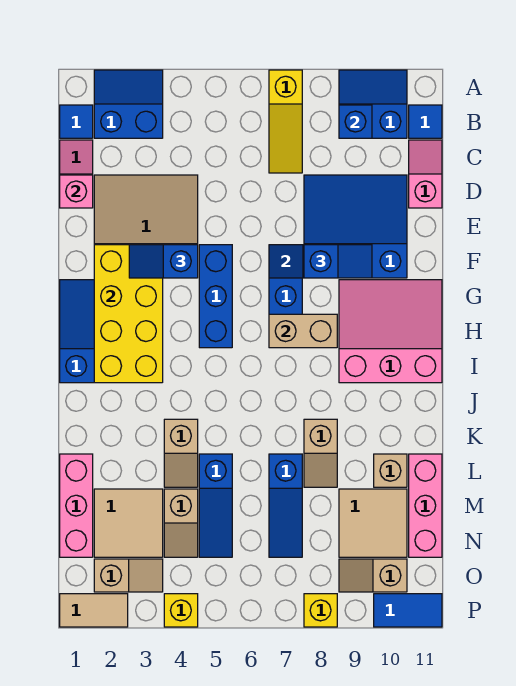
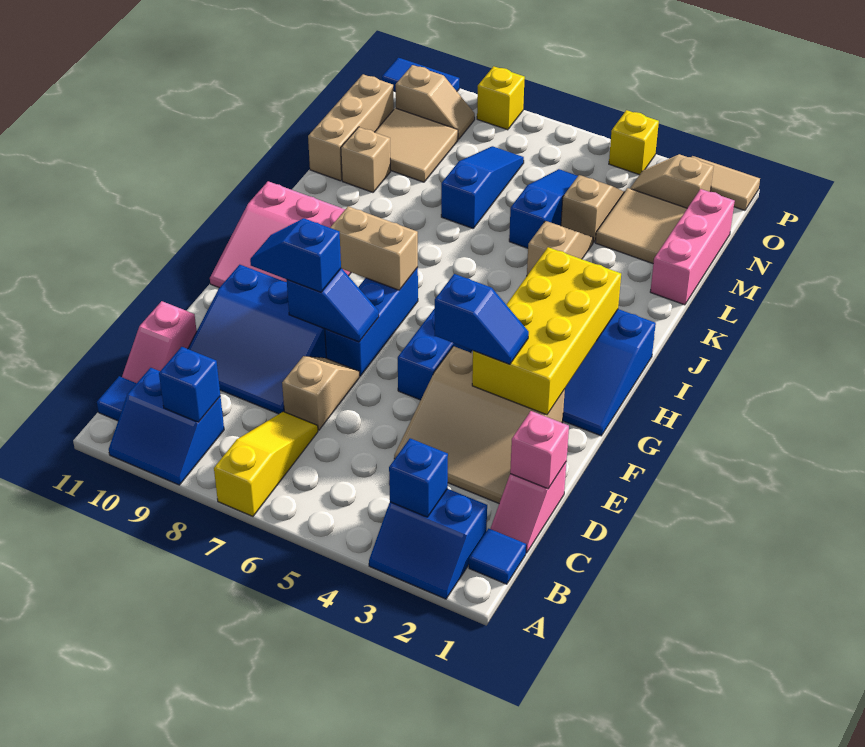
none -> blue brick B3 level 2
tan slope K8:L8 level 1 top K -> tan slope D7:E7 level 1 top D
pink brick L11:N11 level 1 -> tan brick L11:N11 level 1

